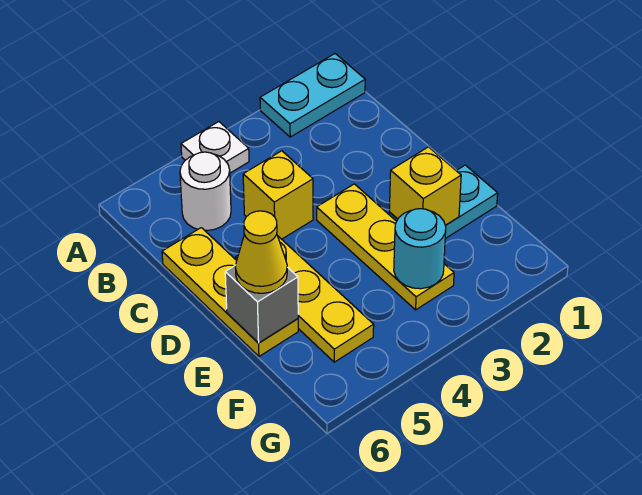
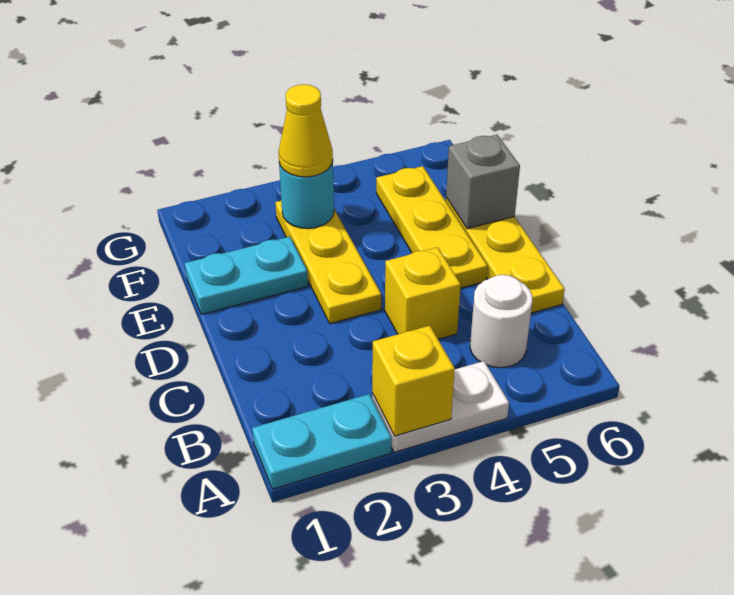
white plate A4 level 1 -> white plate A3:A4 level 1
yellow brick E2 level 2 -> yellow brick A3 level 2
yellow cone E6 level 3 -> yellow cone F3 level 3

